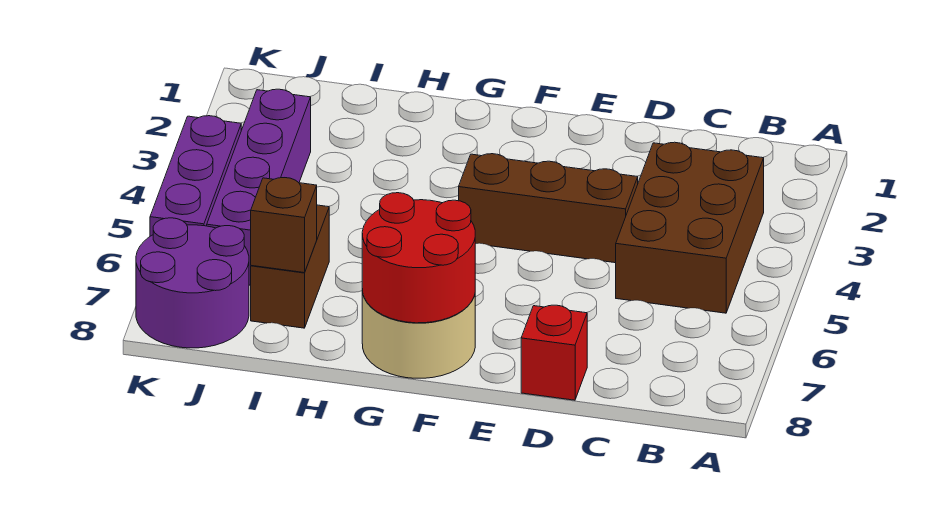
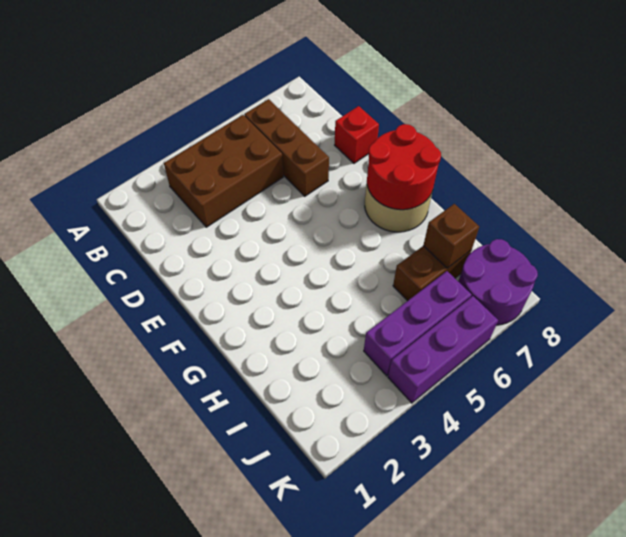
brown brick D4:F4 level 1 -> brown brick B6:D6 level 1
purple brick J3:J6 level 1 -> purple brick J4:J6 level 1

